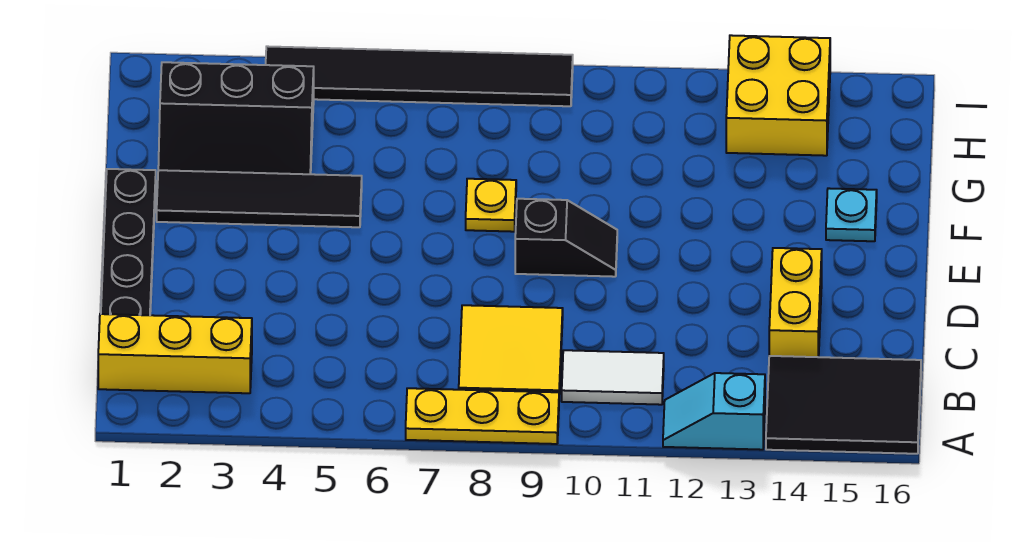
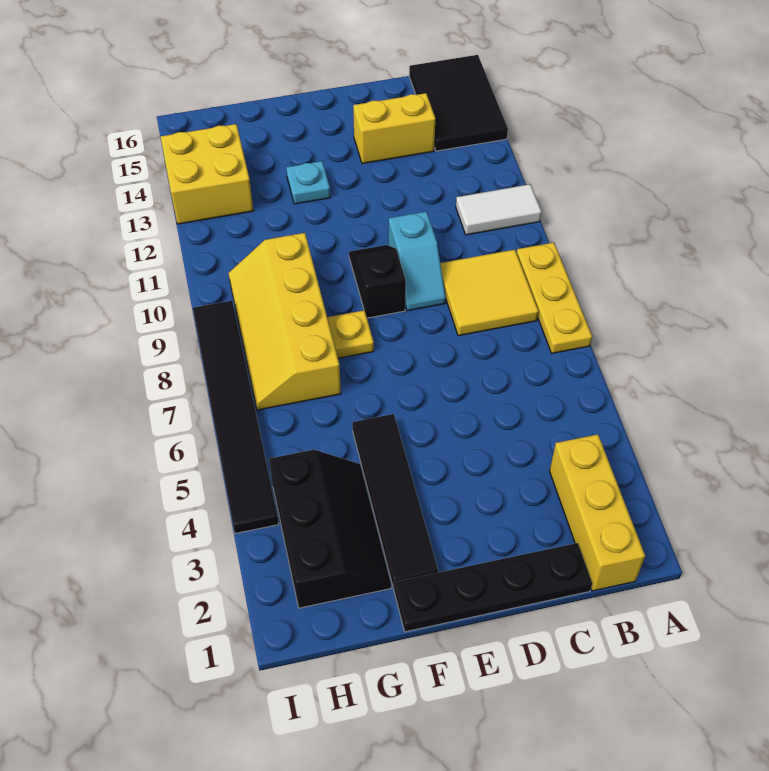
cyan slope A12:A13 level 1 top 13 -> cyan slope D9:D10 level 1 top 10
white tile B10:B11 level 1 -> white tile A11:B11 level 1
cyan plate F15 level 1 -> cyan plate F13 level 1
none -> yellow slope G7:H10 level 1 top G

